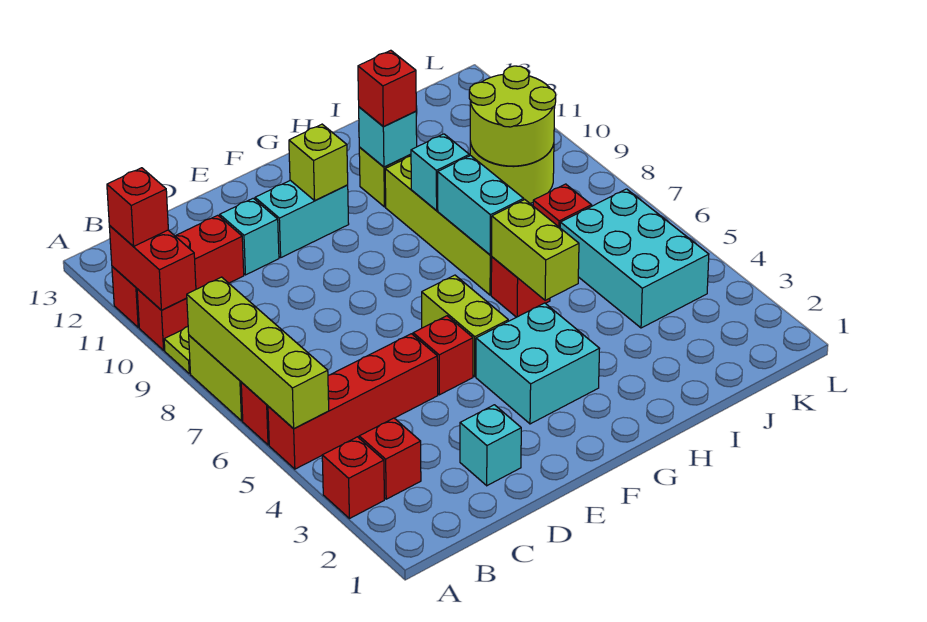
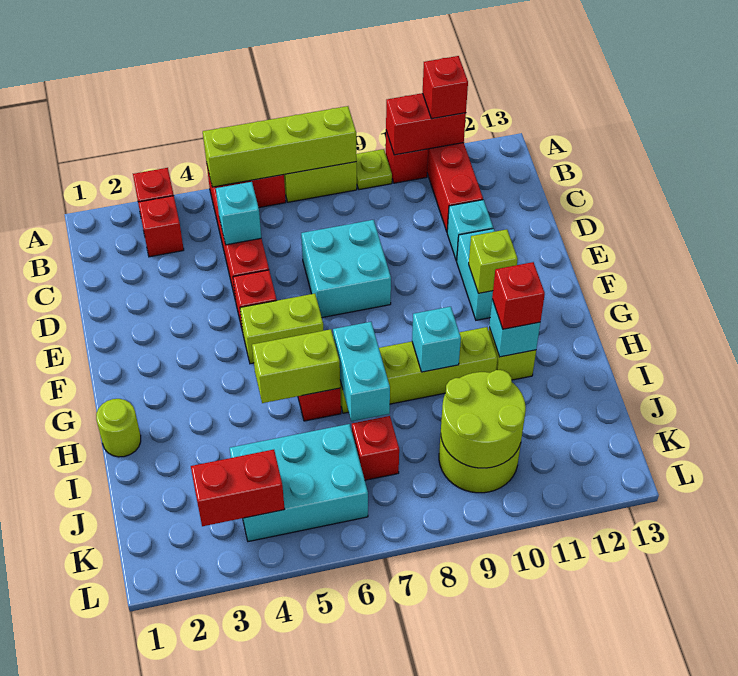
cyan brick D2 level 1 -> cyan brick C5 level 2
cyan brick F3:G4 level 1 -> cyan brick D7:E8 level 1
none -> lime round brick H1 level 1
cyan brick H7:H8 level 2 -> cyan brick H7:I7 level 2
none -> red brick K3:K4 level 2

